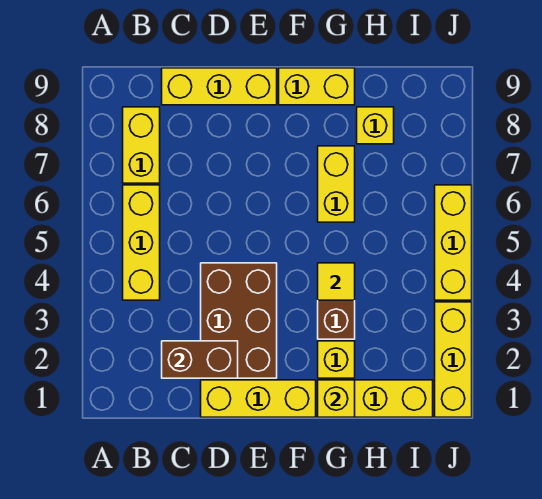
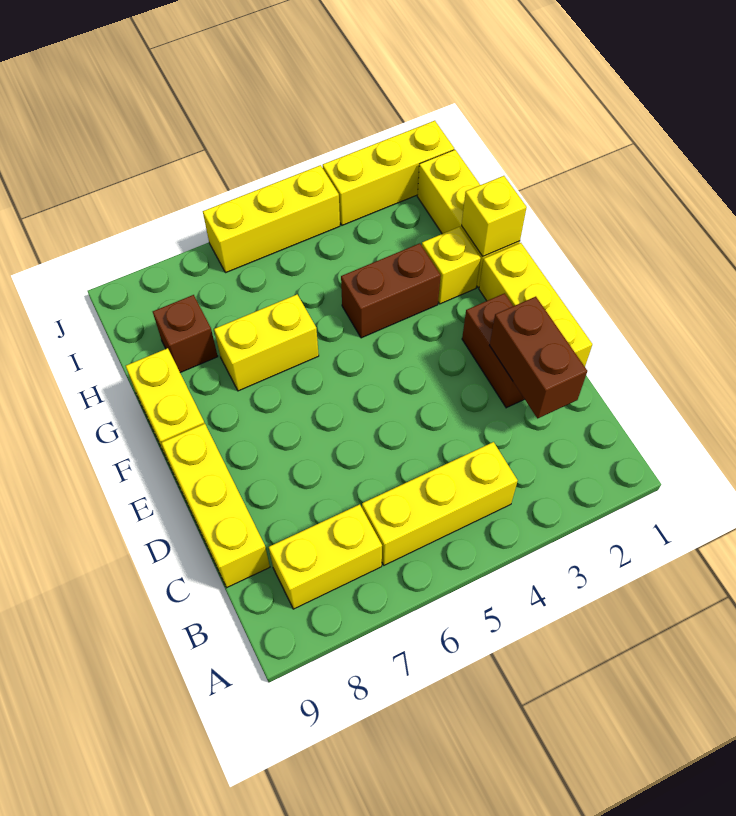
brown brick D2:E4 level 1 -> brown brick D2:E2 level 1
yellow tile G4 level 2 -> none
yellow brick H8 level 1 -> brown brick H8 level 1

